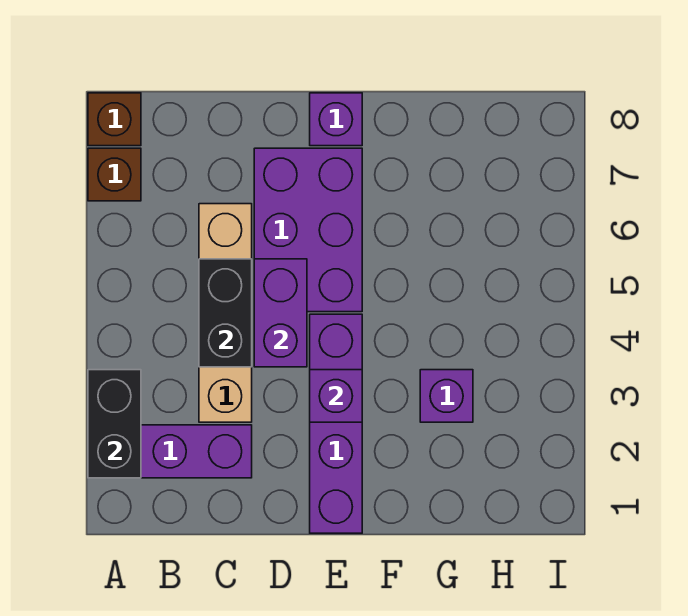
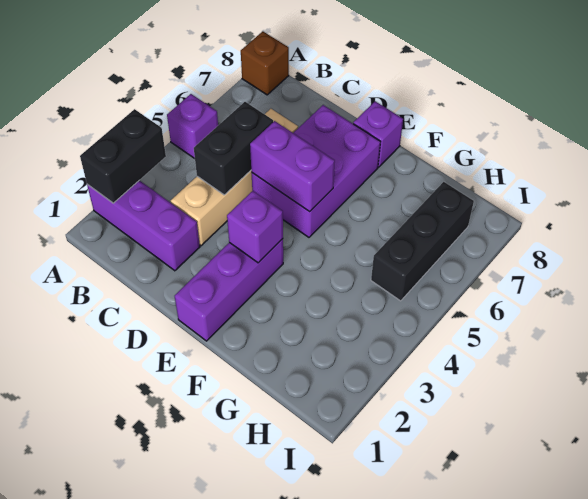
brown brick A7 level 1 -> none
purple brick D4:D5 level 2 -> purple brick D5:E5 level 2
purple brick E1:E4 level 1 -> purple brick E1:E3 level 1
purple brick G3 level 1 -> purple brick A5 level 1
none -> black brick H5:H7 level 1

